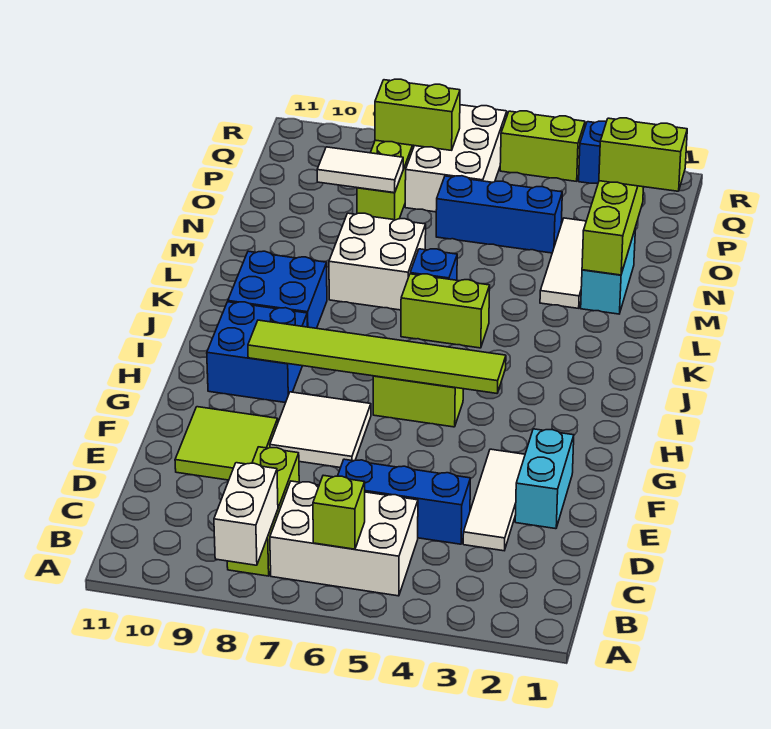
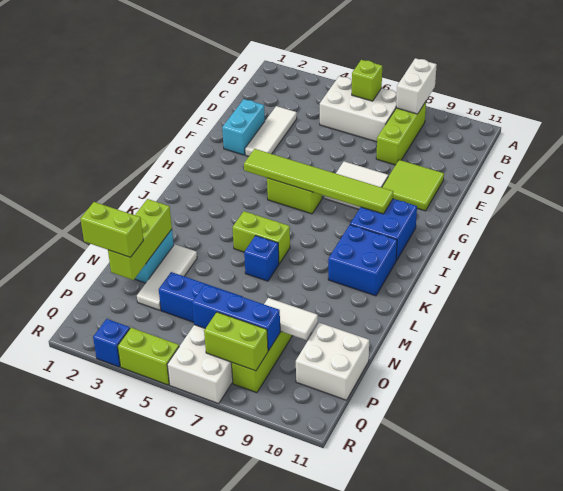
blue brick D4:D6 level 1 -> blue brick P6:P8 level 2
white brick L7:M8 level 1 -> white brick O10:P11 level 1

